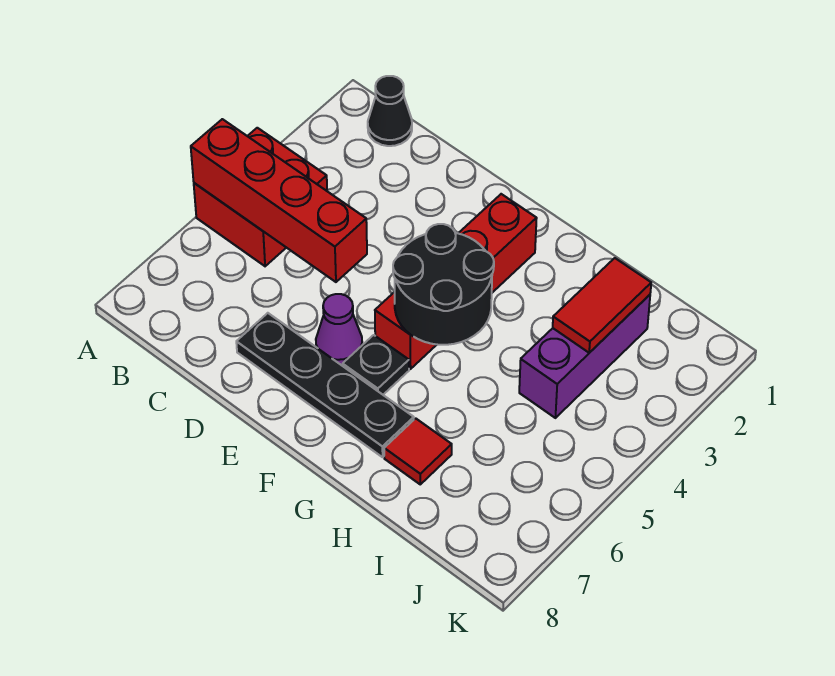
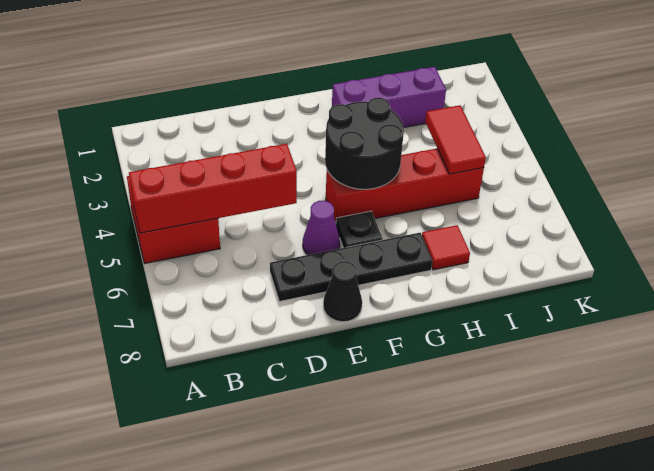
black cone B1 level 1 -> black cone E8 level 1
red brick F2:F5 level 1 -> red brick F5:I5 level 1
purple brick I2:I4 level 1 -> purple brick G2:I2 level 1
red tile I2:I3 level 2 -> red tile I4:I5 level 2

